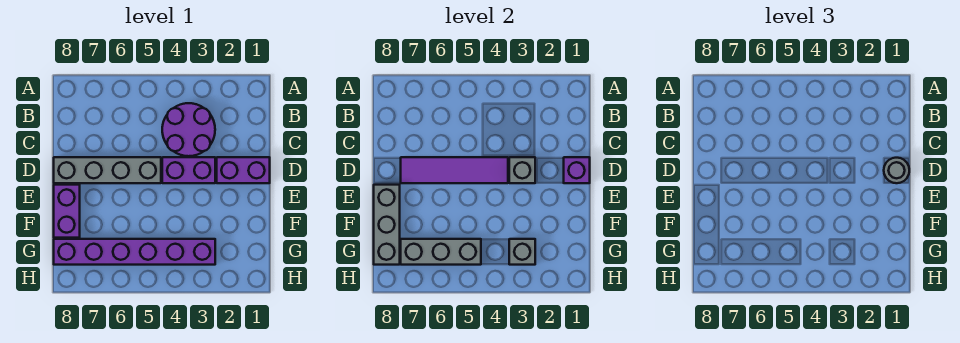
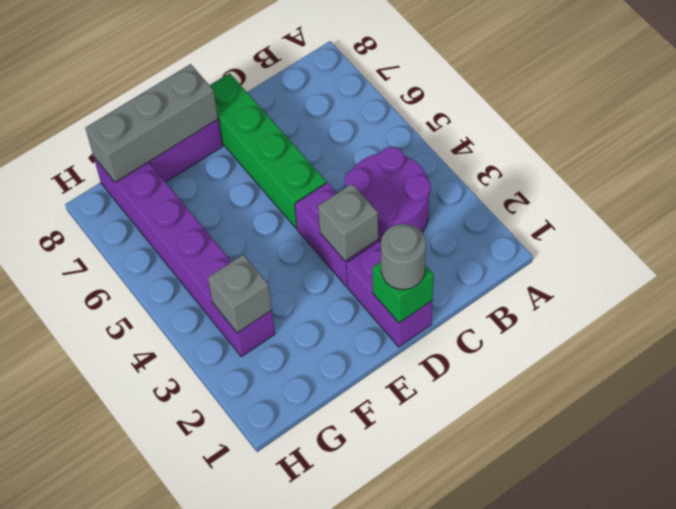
purple brick D1 level 2 -> green brick D1 level 2
purple tile D4:D7 level 2 -> none
grey brick D5:D8 level 1 -> green brick D5:D8 level 1
grey brick G5:G7 level 2 -> none

